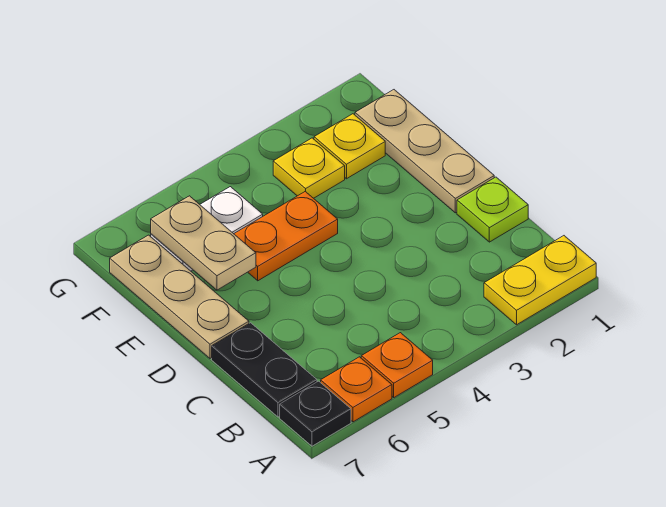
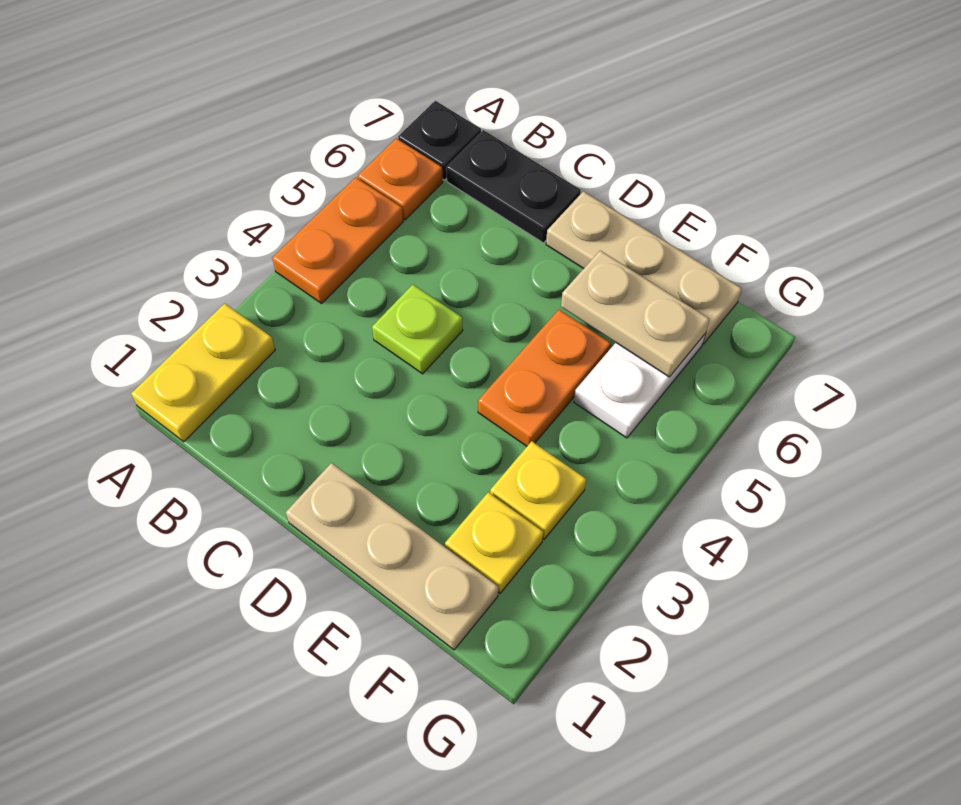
orange plate A5 level 1 -> orange plate A4:A5 level 1
lime plate C1 level 1 -> lime plate C4 level 1

